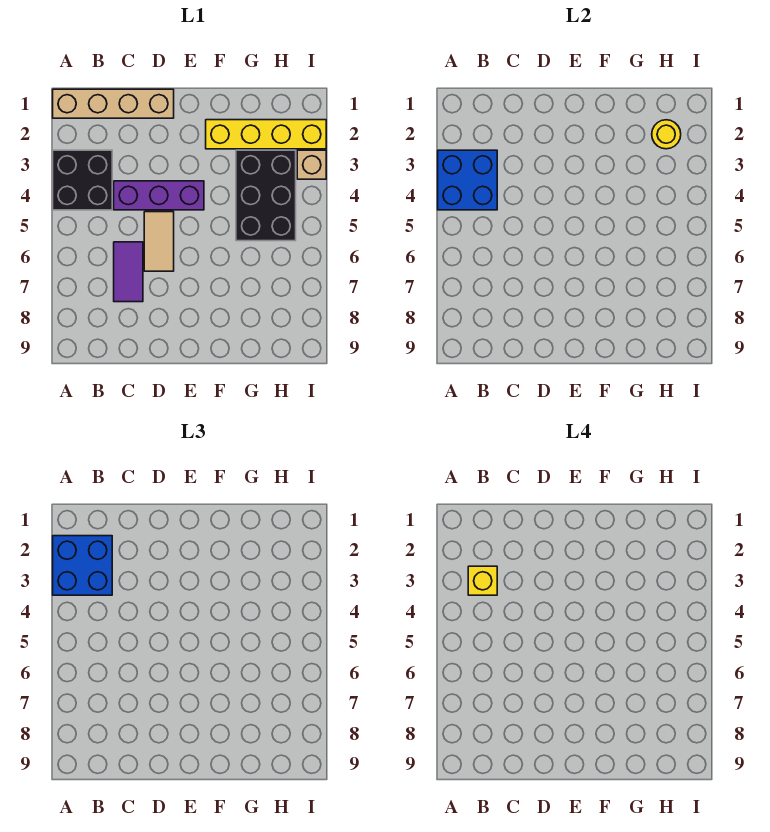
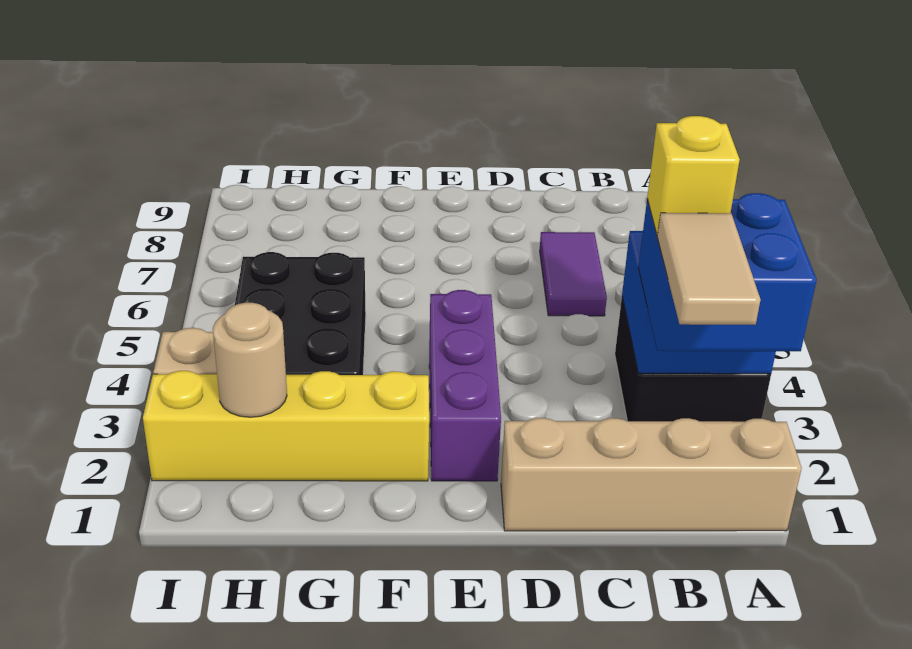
purple brick C4:E4 level 1 -> purple brick E2:E4 level 1
tan tile D5:D6 level 1 -> tan tile B1:B2 level 4
yellow round brick H2 level 2 -> tan round brick H2 level 2

